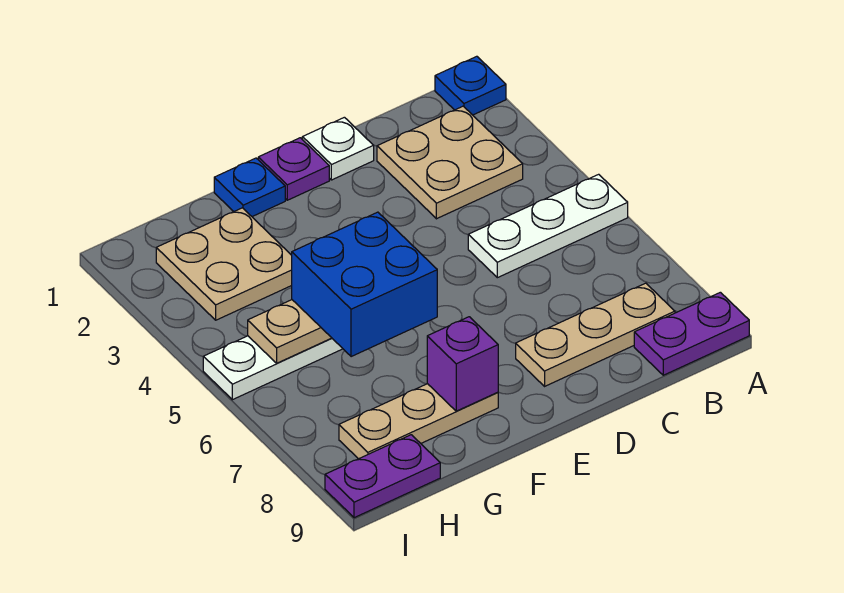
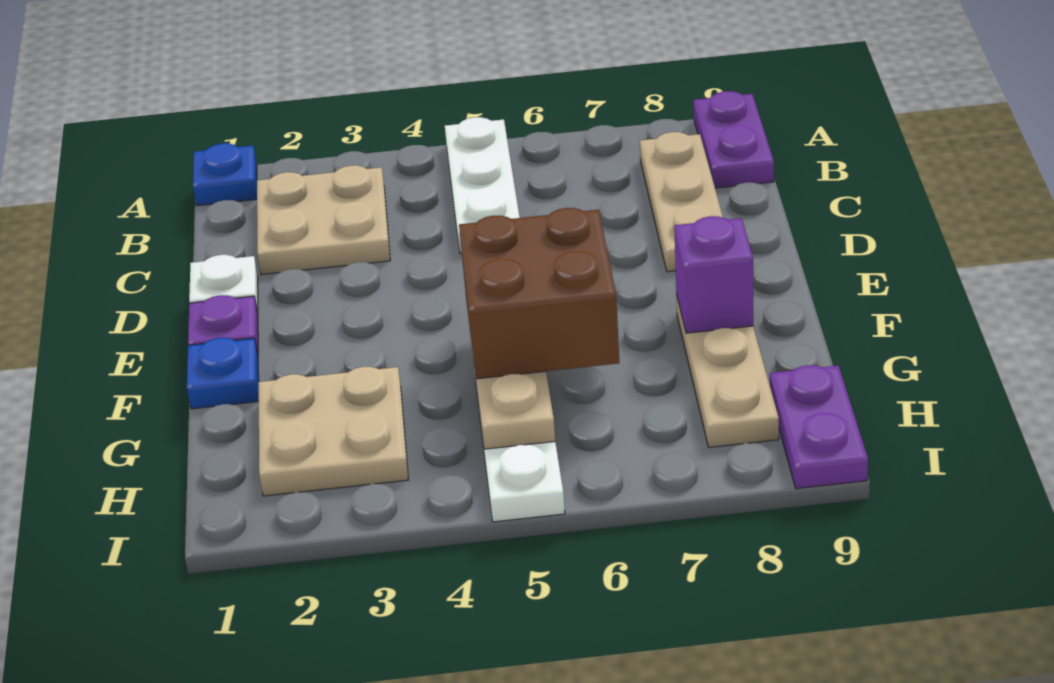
blue brick F5:G6 level 3 -> brown brick F5:G6 level 3

